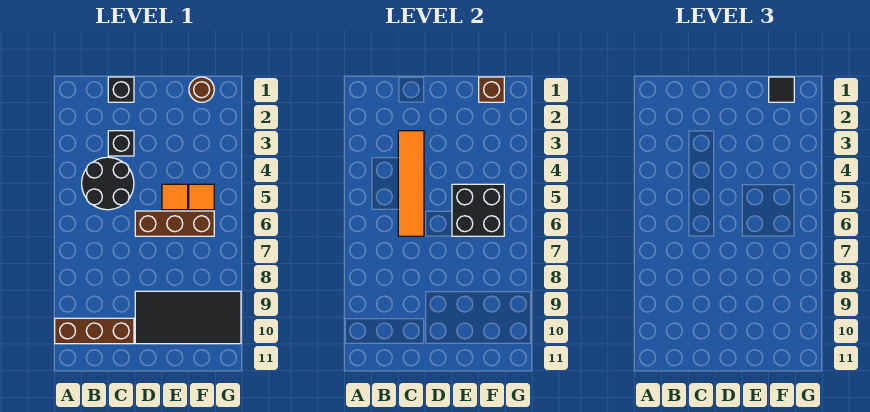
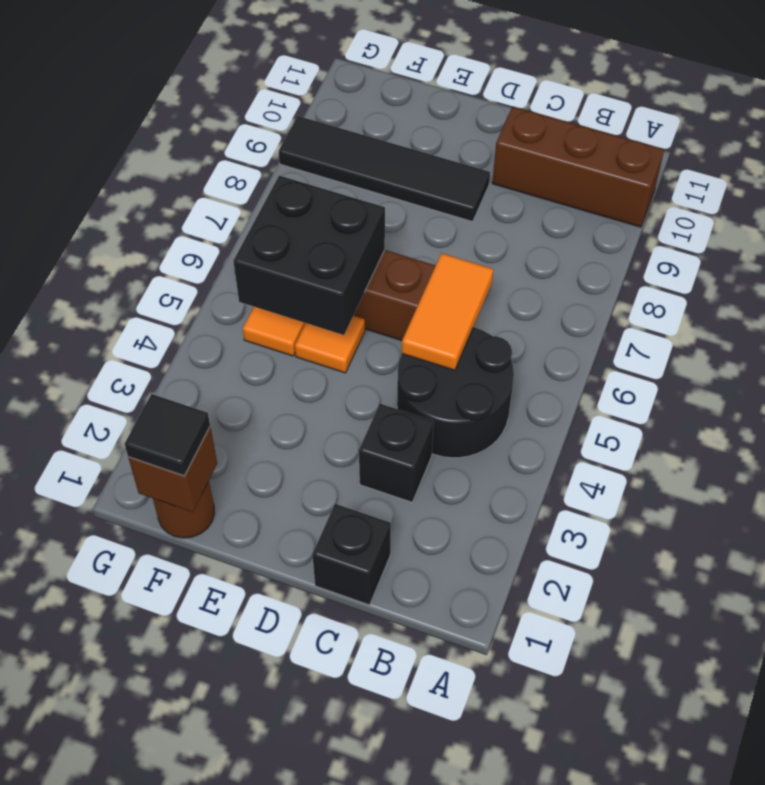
orange tile C3:C6 level 2 -> orange tile C5:C6 level 2
black tile D9:G10 level 1 -> black tile D9:G9 level 1

